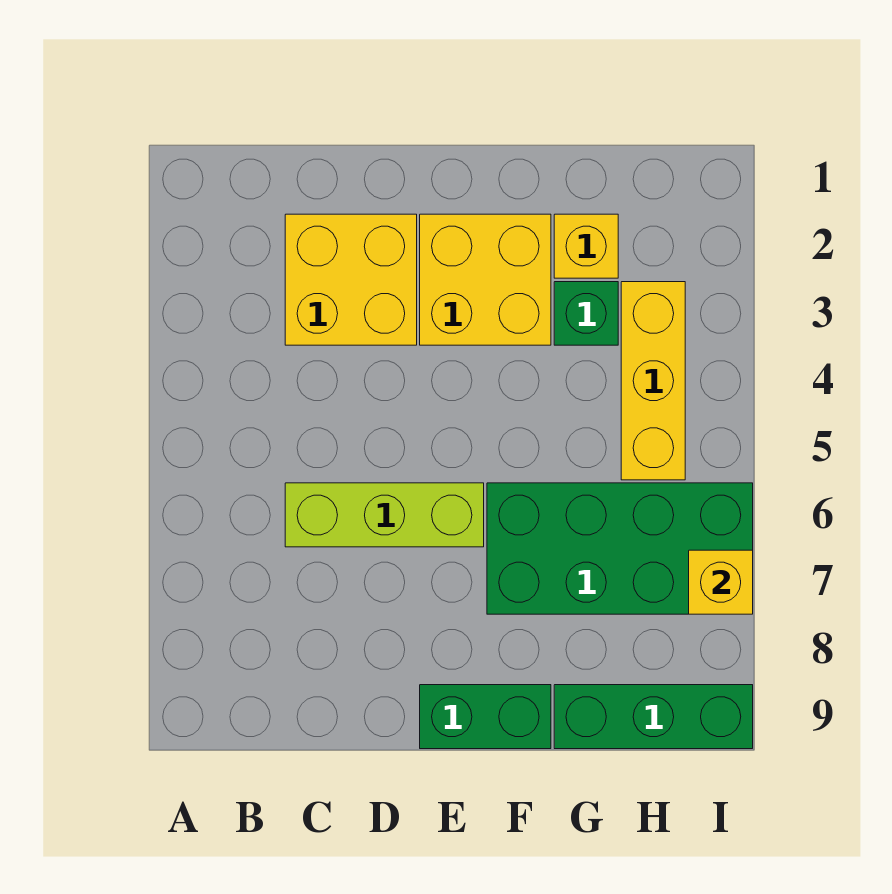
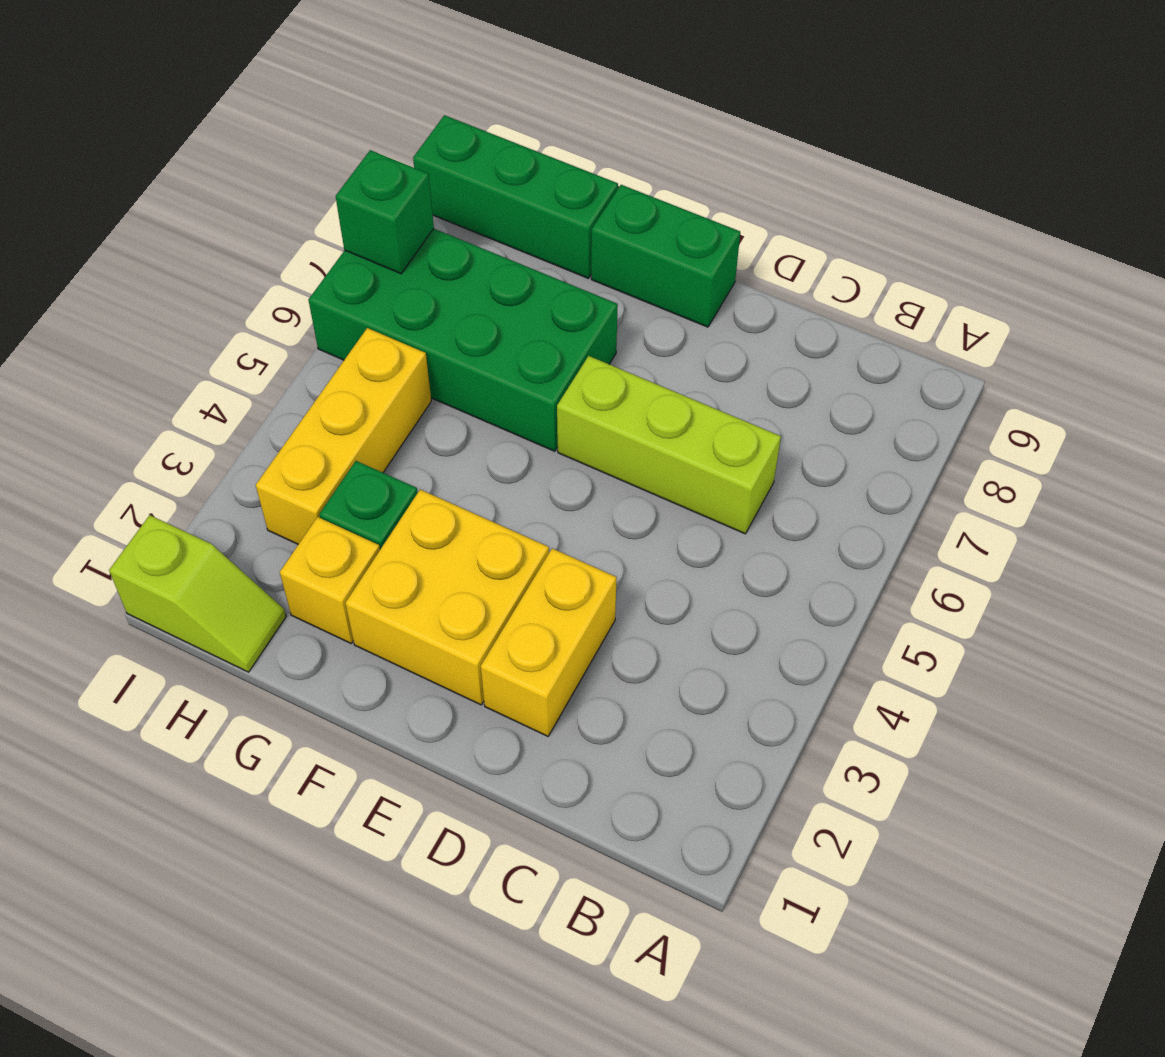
yellow brick C2:D3 level 1 -> yellow brick D2:D3 level 1
none -> lime slope H1:I1 level 1 top I
yellow brick I7 level 2 -> green brick I7 level 2

